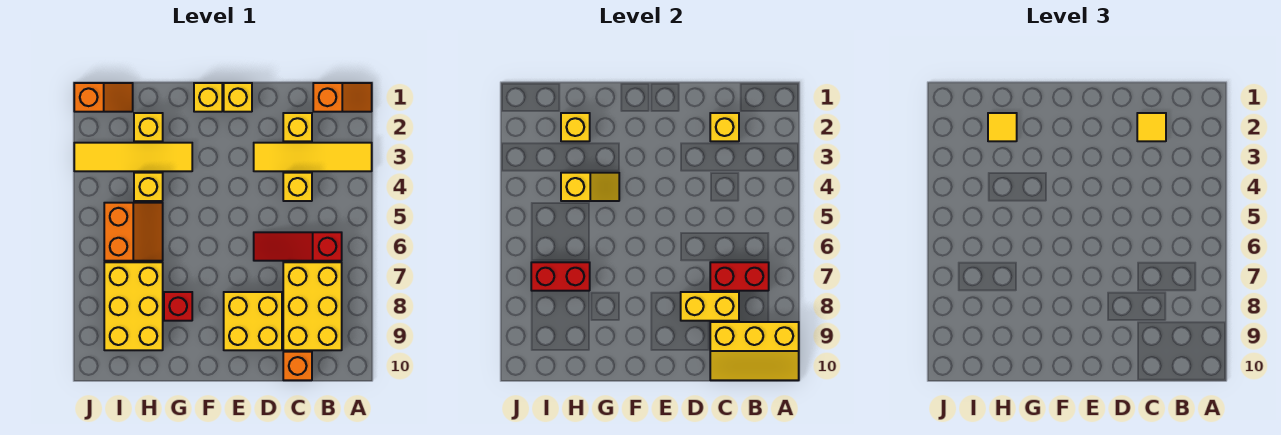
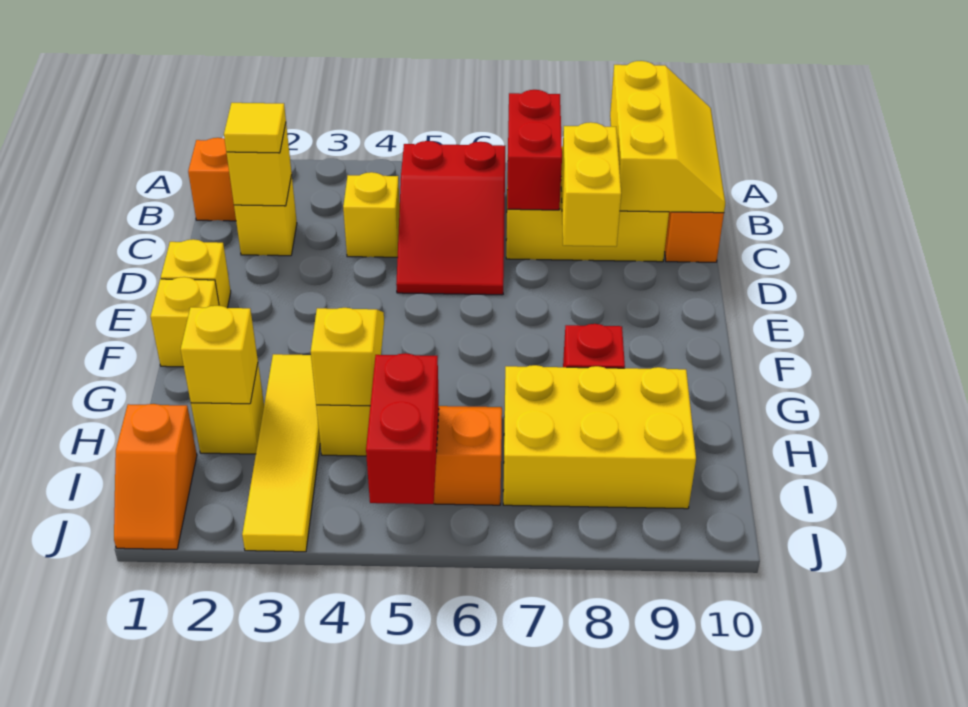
yellow tile A3:D3 level 1 -> none
red slope B6:D6 level 1 top B -> red slope B5:D6 level 1 top B
yellow brick D8:E9 level 1 -> none
yellow tile H2 level 3 -> none
red brick H7:I7 level 2 -> red brick I5:J5 level 2
orange slope I1:J1 level 1 top J -> orange slope I1:J1 level 1 top I

